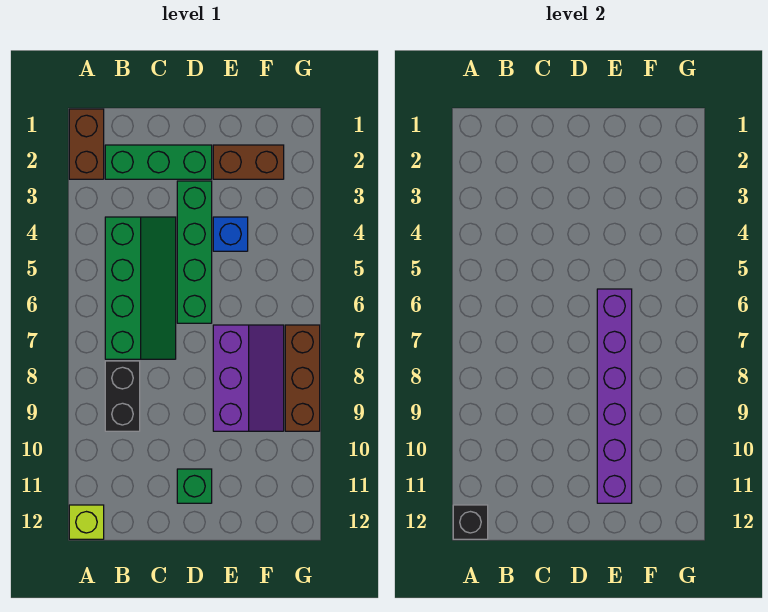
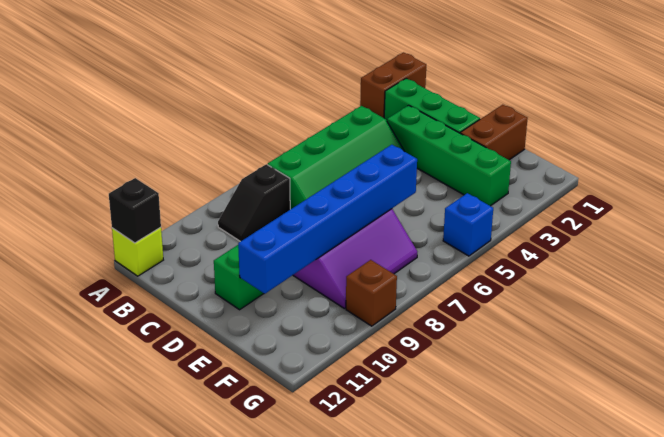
black brick B8:B9 level 1 -> black slope B8:B9 level 1 top 8
green brick D3:D6 level 1 -> green brick C3:F3 level 1
brown brick E2:F2 level 1 -> brown brick E1:E2 level 1
blue brick E4 level 1 -> blue brick G5 level 1
purple brick E6:E11 level 2 -> blue brick E6:E11 level 2
brown brick G7:G9 level 1 -> brown brick G9 level 1

